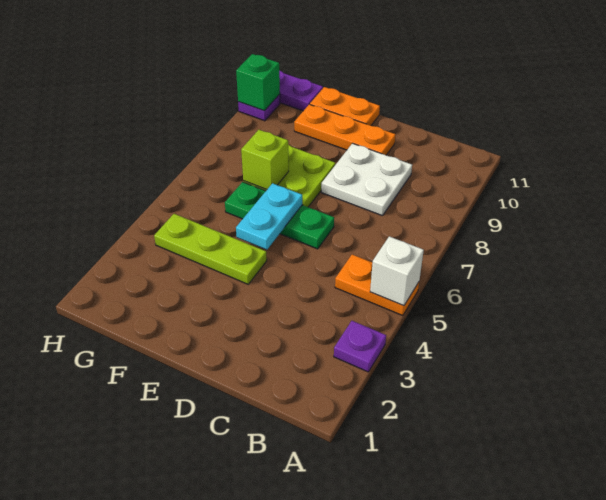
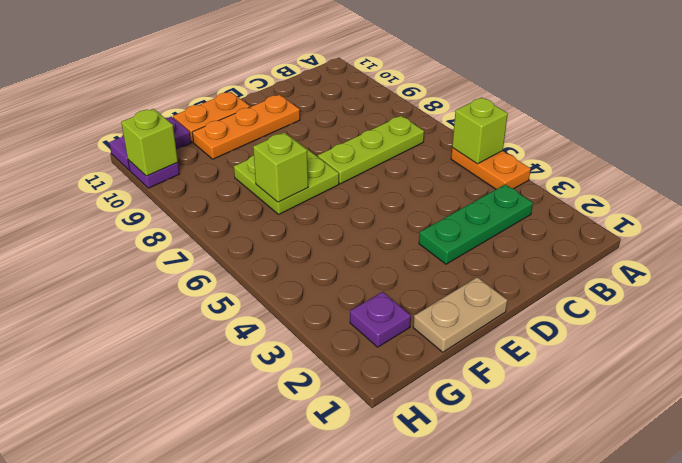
purple plate A3 level 1 -> purple plate G2 level 1
orange plate A5:B5 level 1 -> orange plate A4:A5 level 1
white brick A5 level 2 -> lime brick A5 level 2
white plate C8:D9 level 1 -> none
green plate D6:F6 level 1 -> green plate B3:D3 level 1
none -> tan plate E1:F1 level 1
lime plate E4:G4 level 1 -> lime plate B7:D7 level 1
cyan plate E5:E6 level 2 -> none
green brick H10 level 2 -> lime brick H10 level 2

